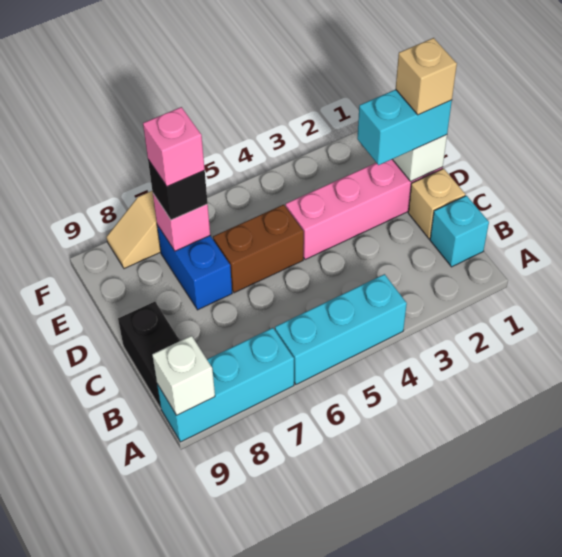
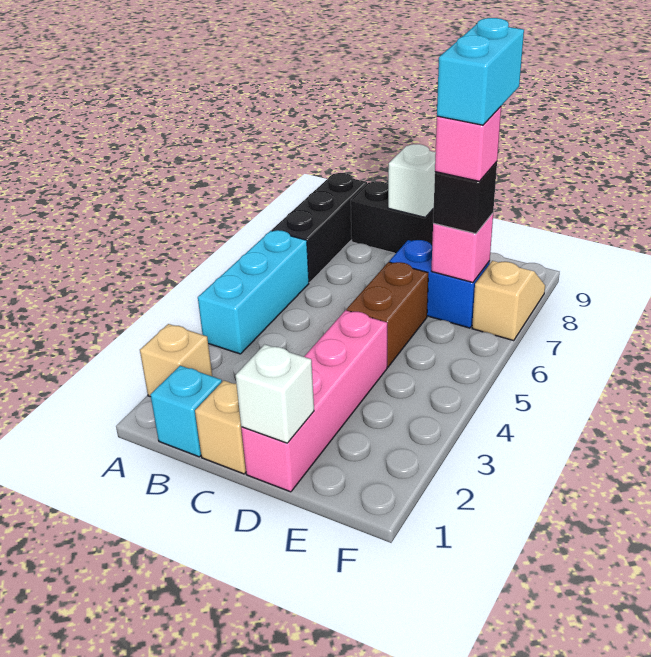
cyan brick A7:A9 level 1 -> black brick A7:A9 level 1
white brick A9 level 2 -> white brick C9 level 2
cyan brick D1:D2 level 3 -> cyan brick E7:E8 level 5
tan brick D1 level 4 -> tan brick A2 level 1

